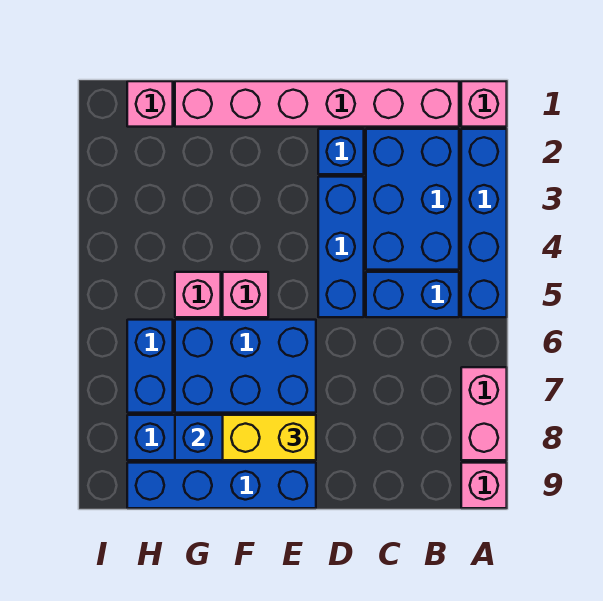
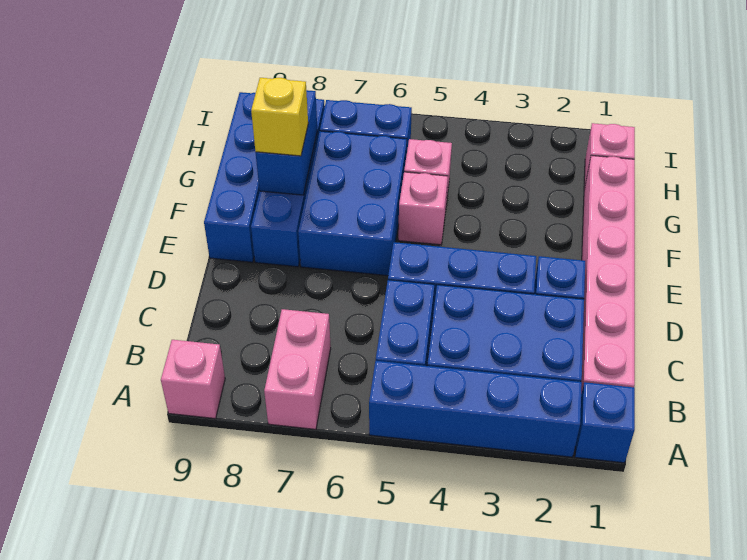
pink brick A1 level 1 -> blue brick A1 level 1
pink brick A7:A8 level 1 -> pink brick A7:B7 level 1
yellow brick E8:F8 level 3 -> yellow brick F8 level 3

